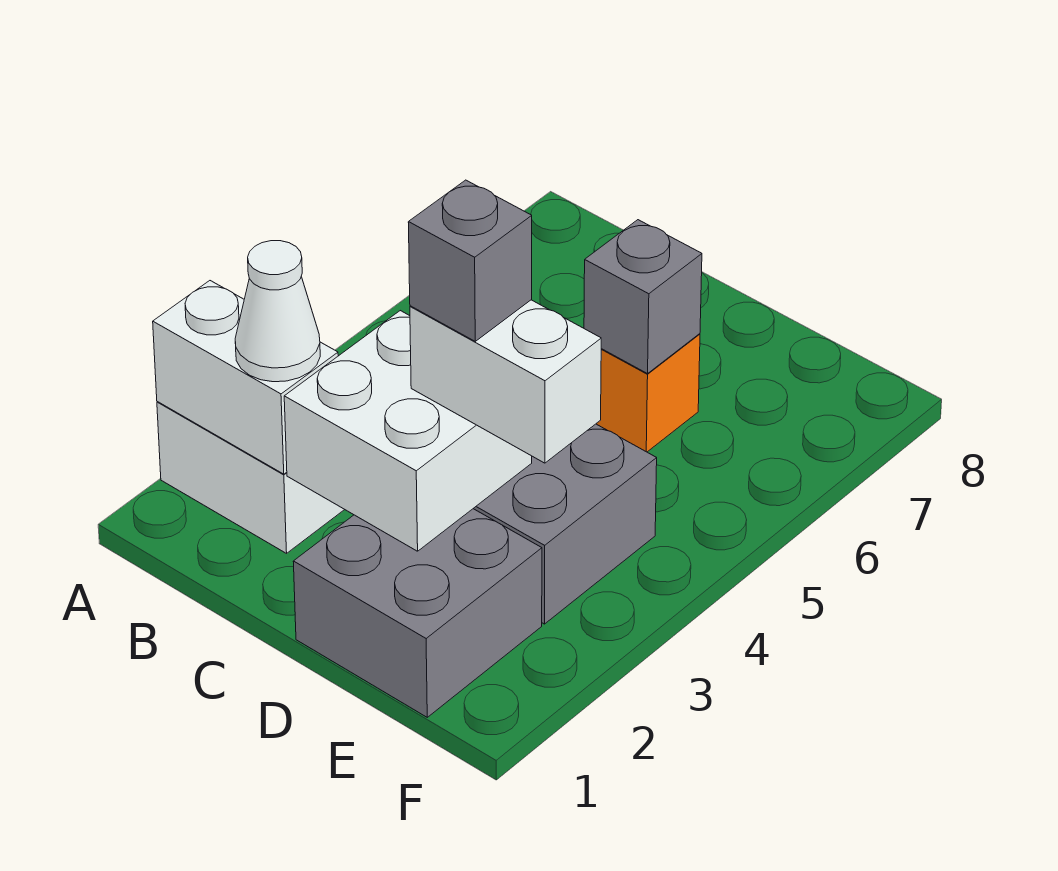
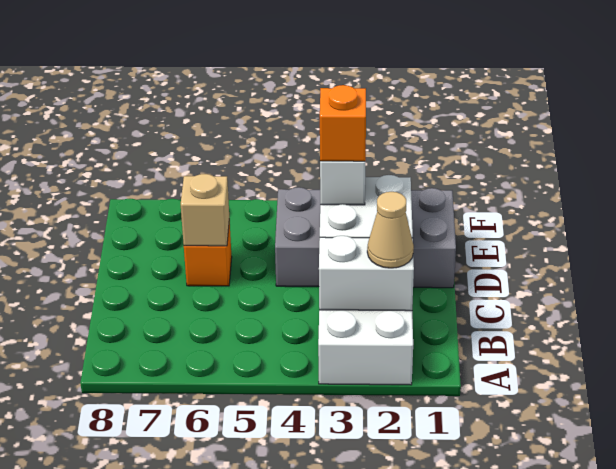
white brick A2:B2 level 2 -> white brick B2:B3 level 2
white cone B2 level 3 -> tan cone B2 level 3
grey brick D3 level 4 -> orange brick D3 level 4
grey brick D6 level 2 -> tan brick D6 level 2

